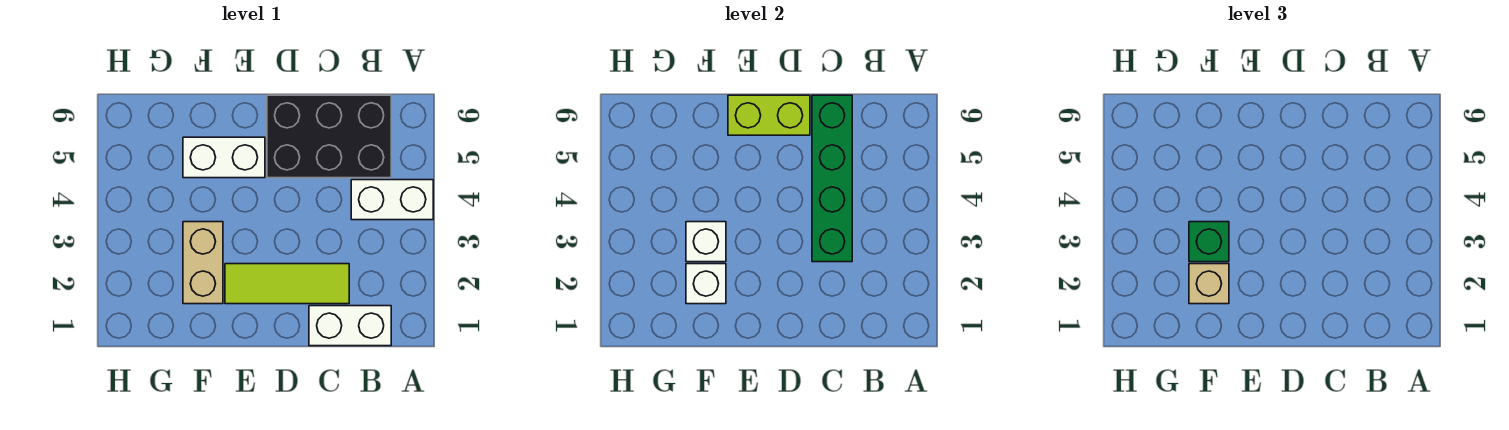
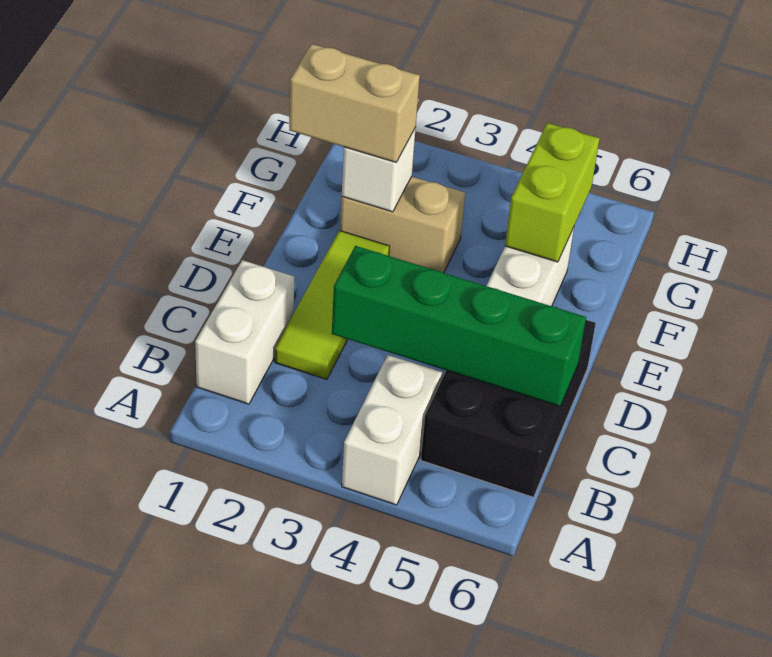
lime brick D6:E6 level 2 -> lime brick F5:G5 level 2
tan brick F2 level 3 -> tan brick F1:F2 level 3
white brick F3 level 2 -> none
green brick F3 level 3 -> none

